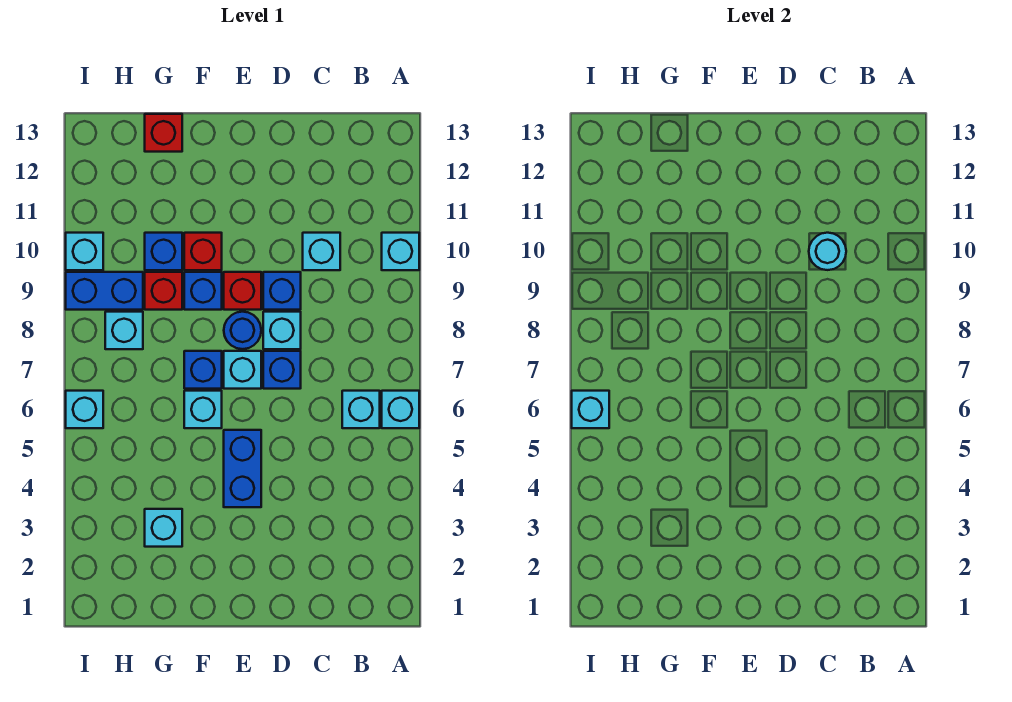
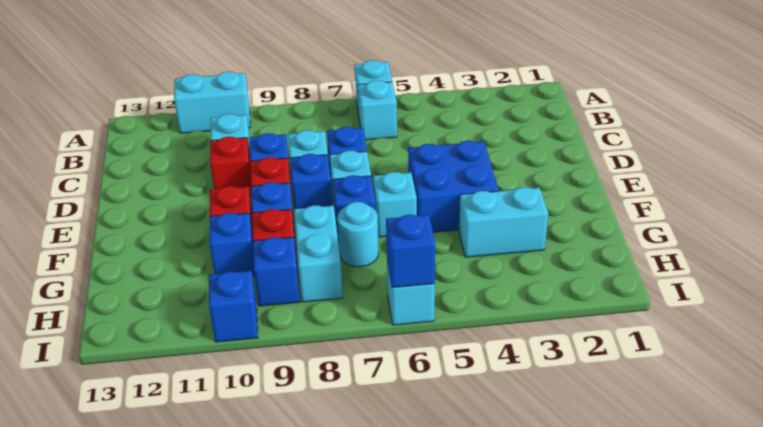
cyan brick A10 level 1 -> cyan brick A10:A11 level 1
cyan round brick C10 level 2 -> cyan round brick G7 level 1
blue brick E4:E5 level 1 -> blue brick E4:F5 level 1
blue round brick E8 level 1 -> blue brick E8 level 1
cyan brick G3 level 1 -> cyan brick G3:G4 level 1
red brick G13 level 1 -> red brick D10 level 1
cyan brick H8 level 1 -> cyan brick G8:H8 level 1
blue brick H9:I9 level 1 -> blue brick H9 level 1
cyan brick I6 level 2 -> blue brick I6 level 2
cyan brick I10 level 1 -> blue brick I10 level 1

